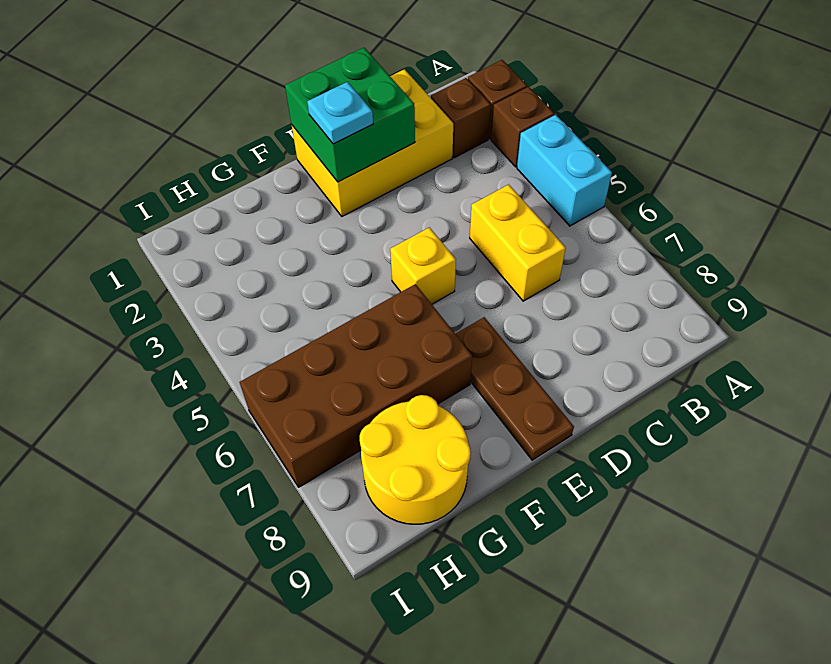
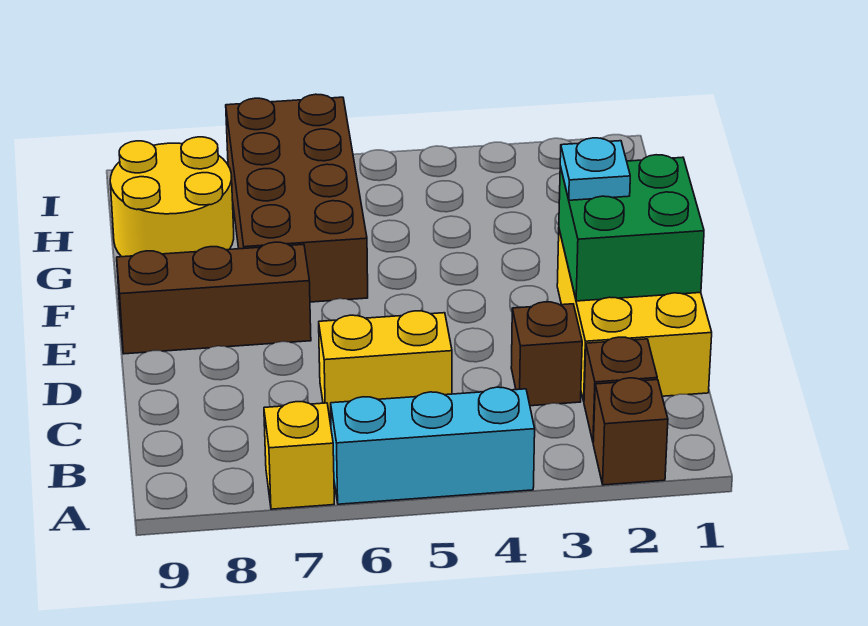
brown brick A3 level 1 -> brown brick C3 level 1
cyan brick A4:A5 level 1 -> cyan brick A4:A6 level 1
yellow brick E5 level 1 -> yellow brick A7 level 1
brown plate E7:E9 level 1 -> brown brick E7:E9 level 1

